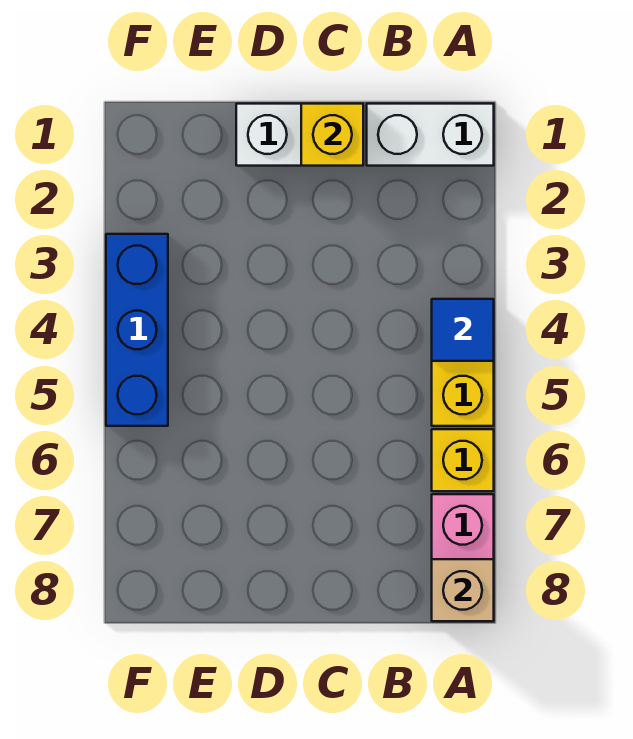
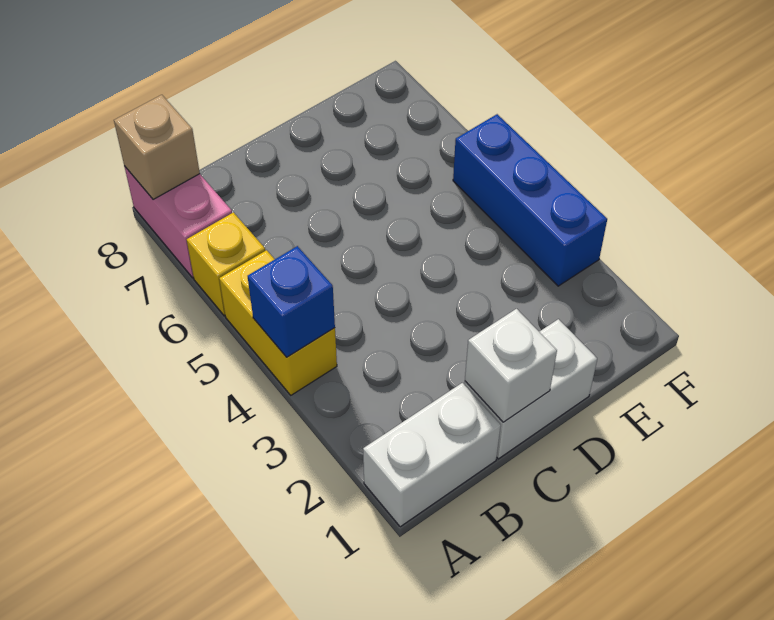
blue tile A4 level 2 -> blue brick A4 level 2
yellow brick C1 level 2 -> white brick C1 level 2

